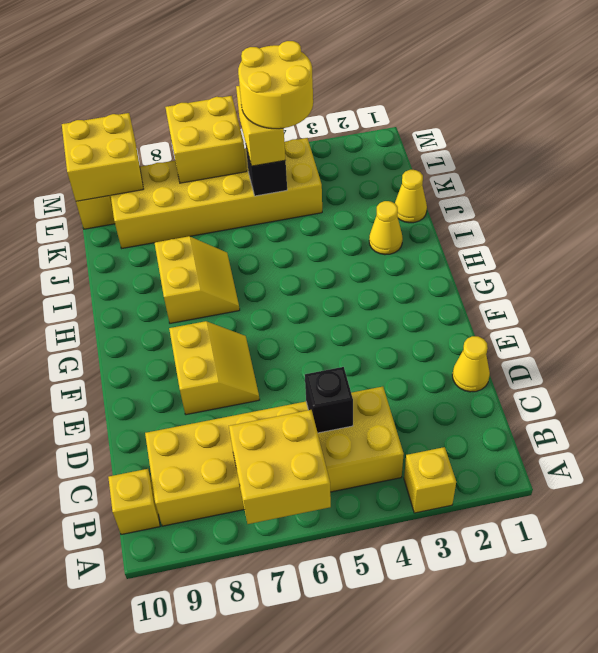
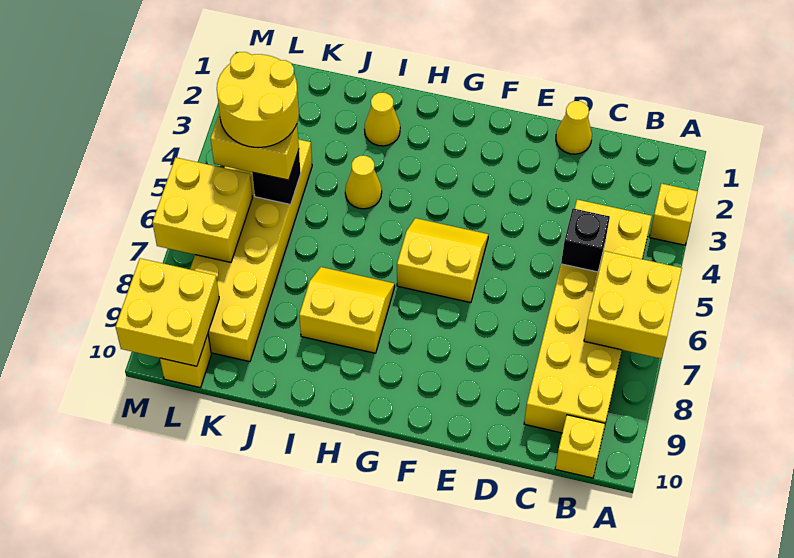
yellow slope E7:F8 level 1 top 8 -> yellow slope F5:G6 level 1 top 6
yellow cone J1 level 1 -> yellow cone I4 level 1

